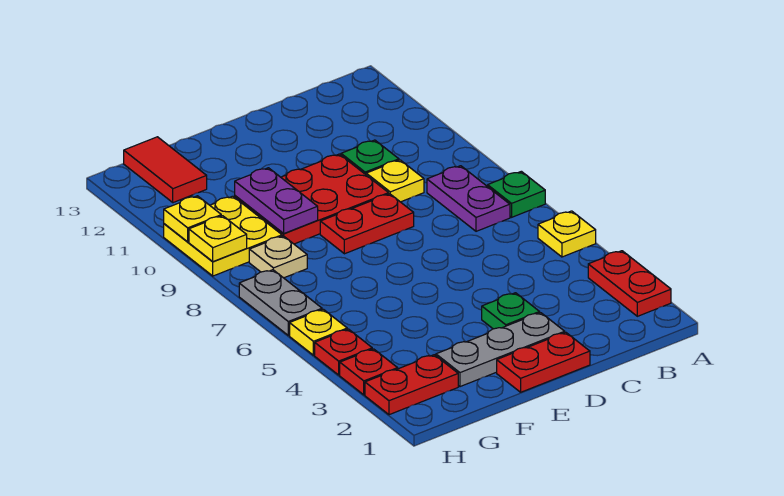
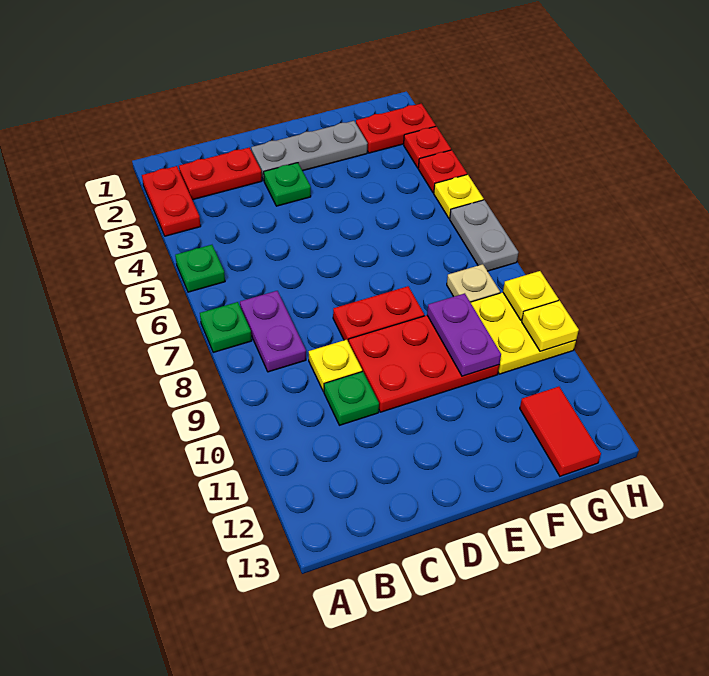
yellow plate A5 level 1 -> green plate A5 level 1
red plate D1:E1 level 1 -> red plate B2:C2 level 1

